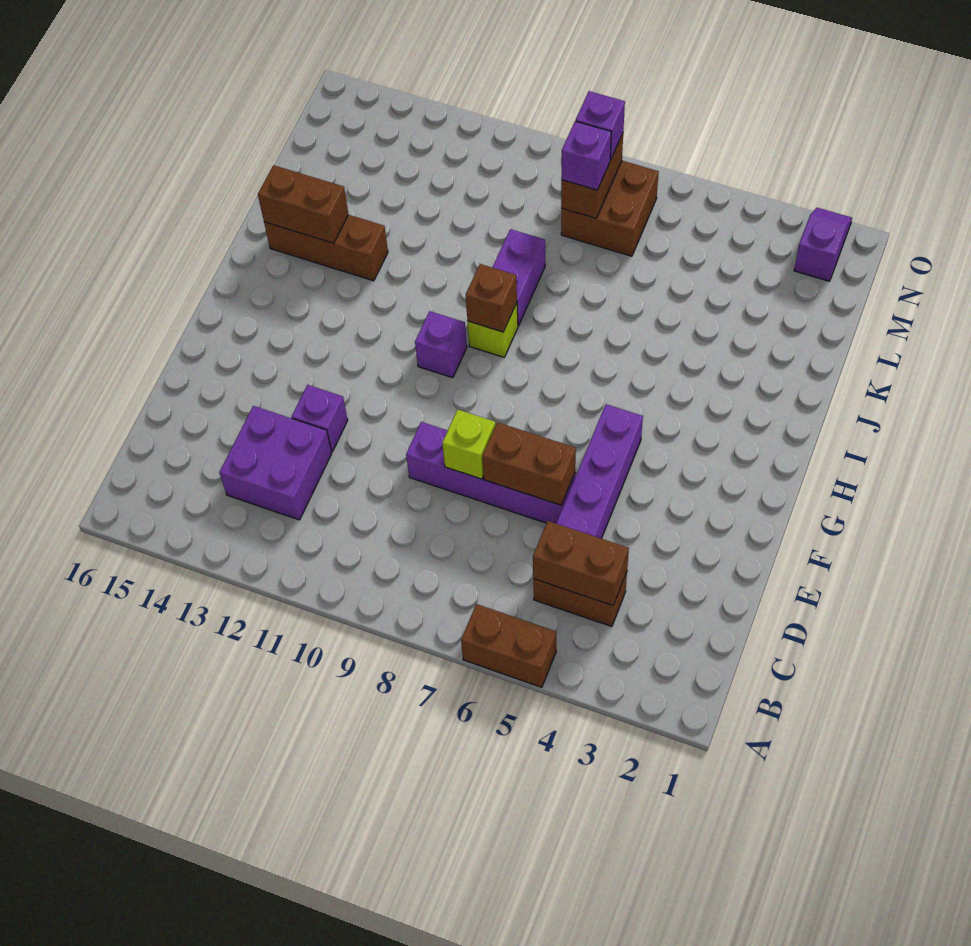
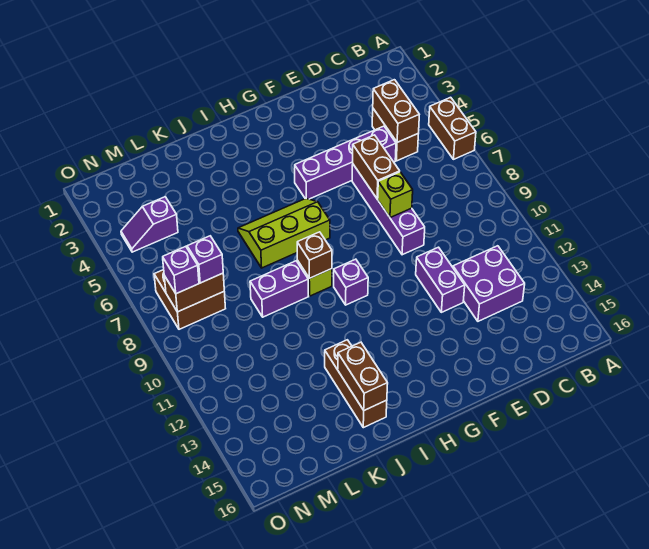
purple brick E12 level 1 -> purple brick E11:E12 level 1
none -> lime slope H6:J7 level 1 top 7
purple slope N2:O2 level 1 top N -> purple slope M4:N4 level 1 top M

